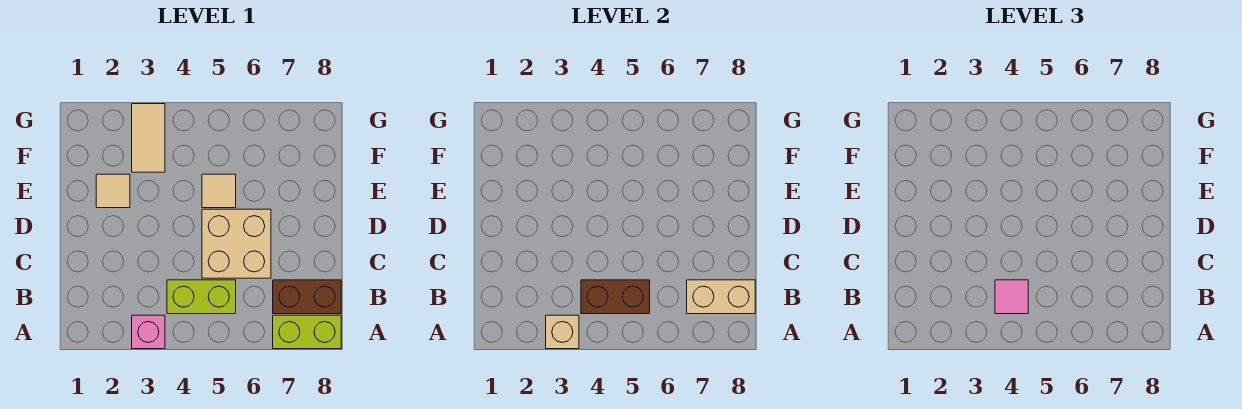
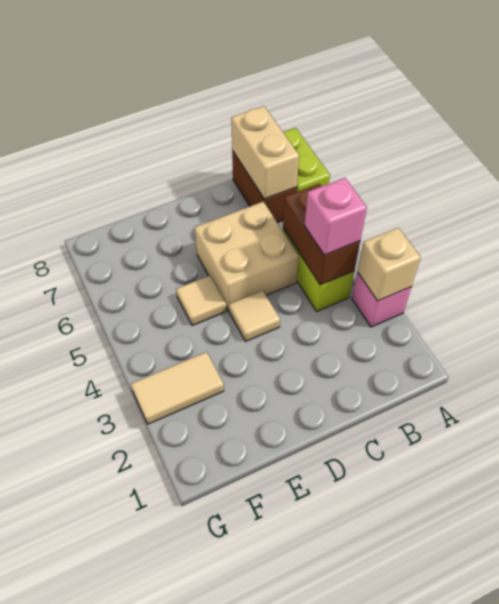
pink tile B4 level 3 -> pink brick B4 level 3
tan tile E2 level 1 -> tan tile D4 level 1

